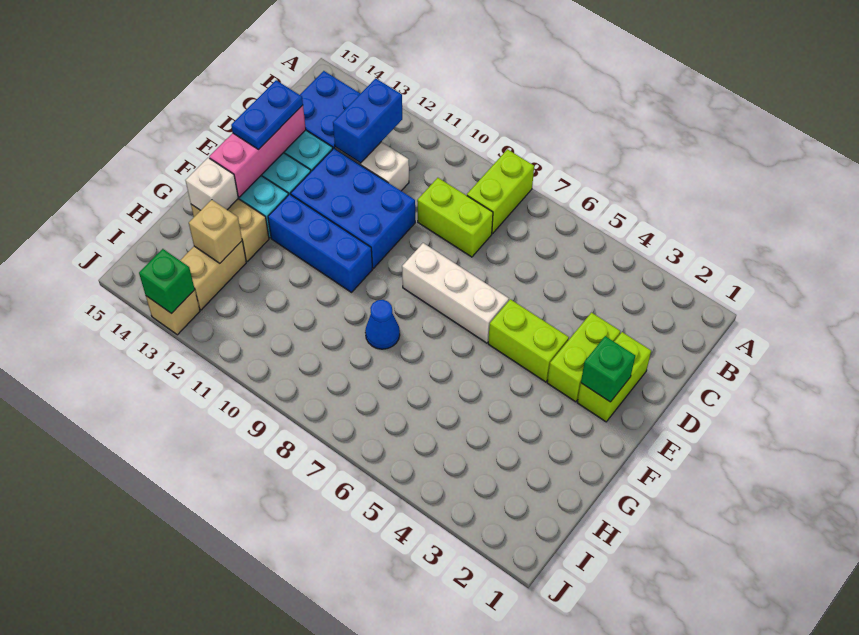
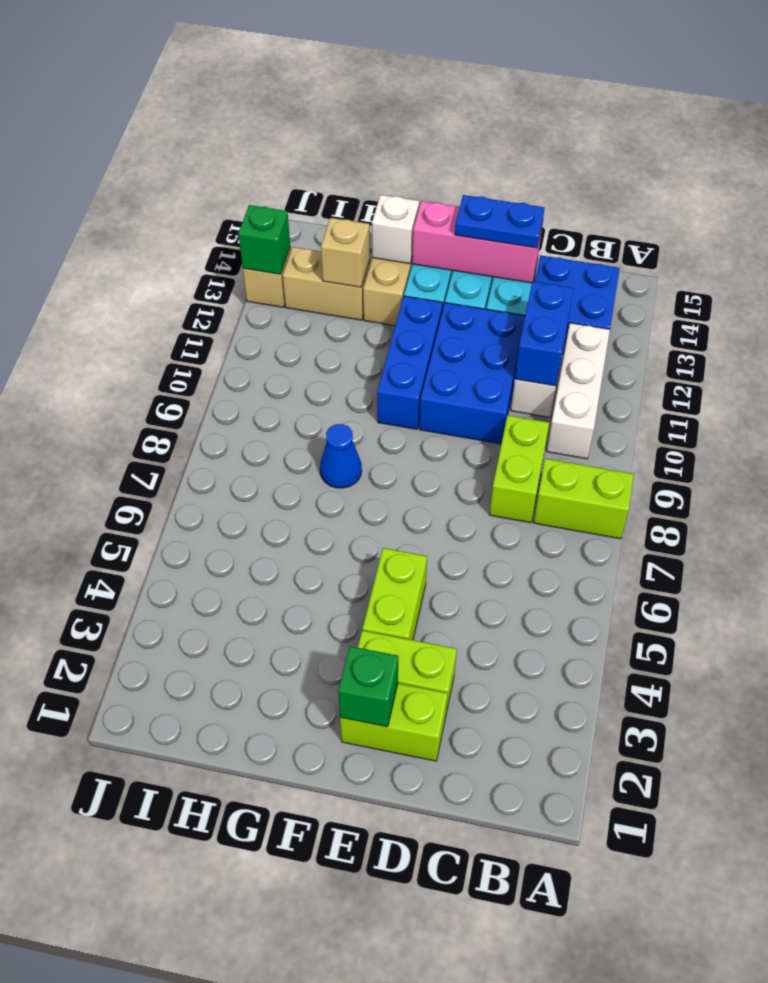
blue brick B12:C12 level 2 -> blue brick C11:C12 level 2
white brick E6:E8 level 1 -> white brick B10:B12 level 1

